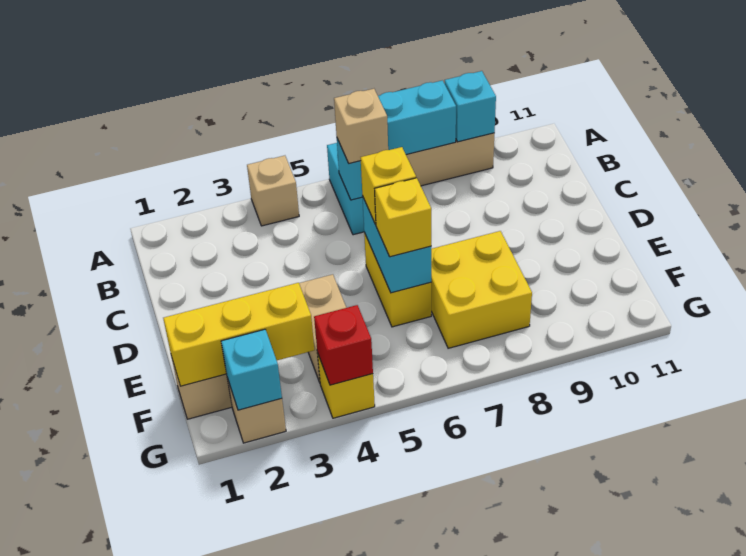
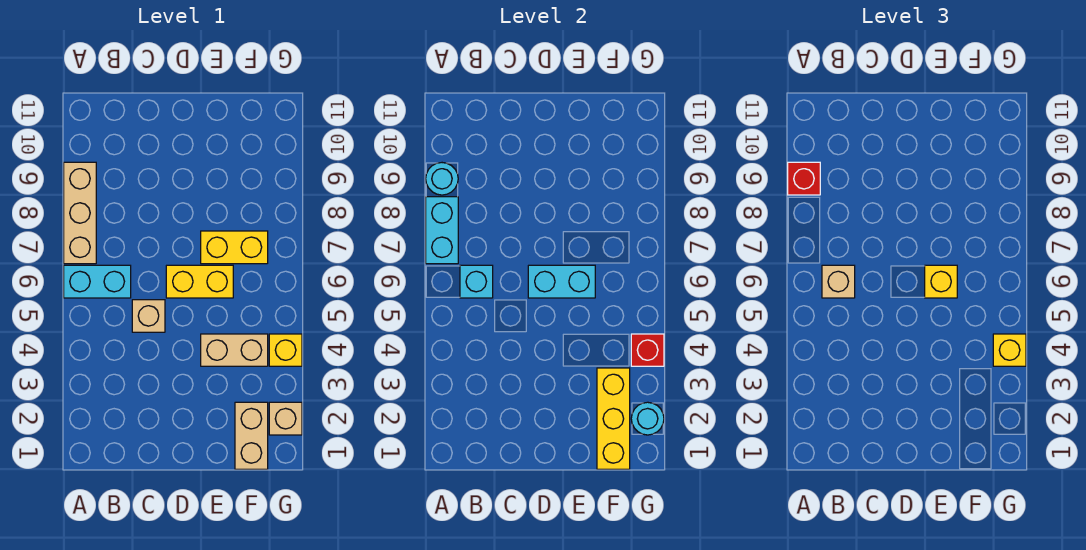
tan brick A4 level 1 -> tan brick C5 level 1
cyan brick A9 level 2 -> cyan round brick A9 level 2
none -> red brick A9 level 3
yellow brick D6 level 3 -> yellow brick G4 level 3
yellow brick E7:F8 level 1 -> yellow brick E7:F7 level 1
cyan brick G2 level 2 -> cyan round brick G2 level 2

